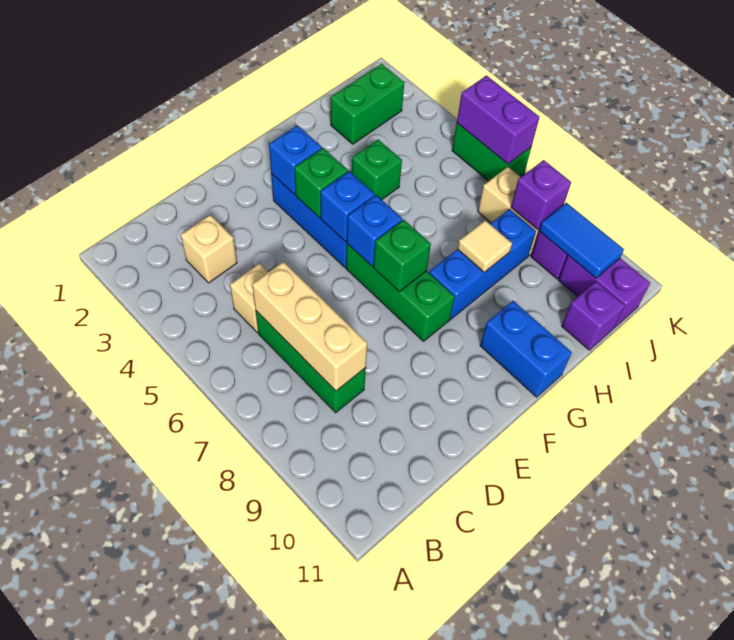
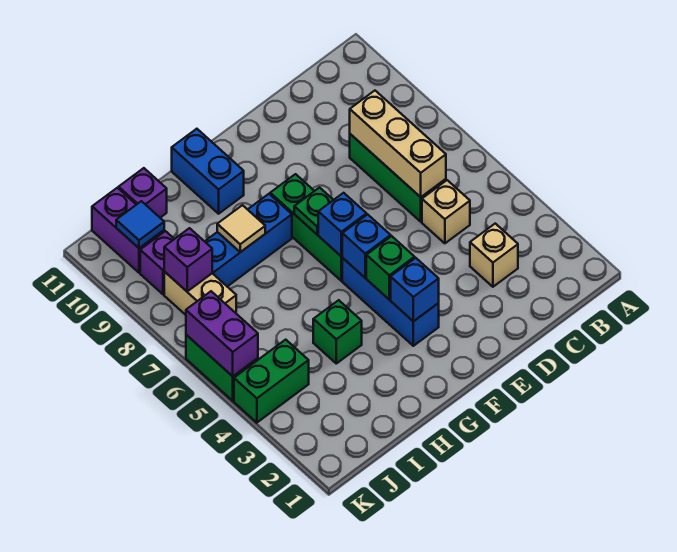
green brick F7 level 2 -> green plate F7 level 2
green brick I2:J2 level 1 -> green brick J4:K4 level 1
blue tile J9:J10 level 2 -> blue tile J10 level 2

